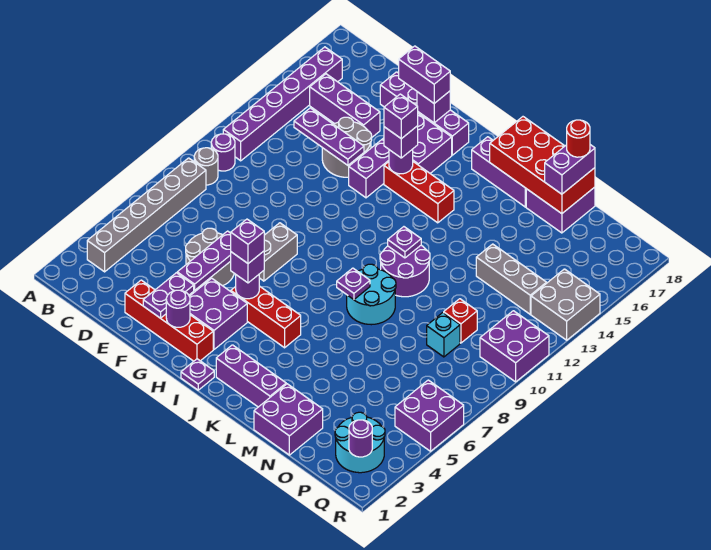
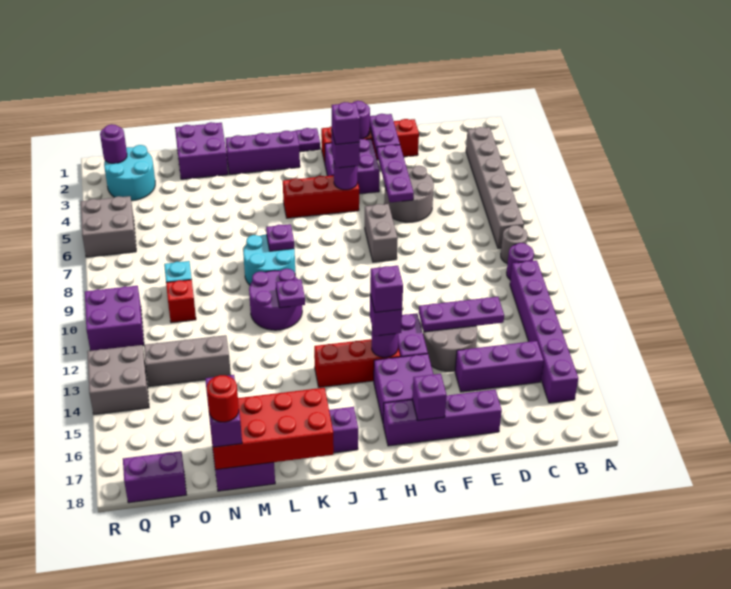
purple brick F17:G17 level 3 -> purple brick P18:Q18 level 1
purple brick Q5:R6 level 1 -> grey brick Q5:R6 level 1

